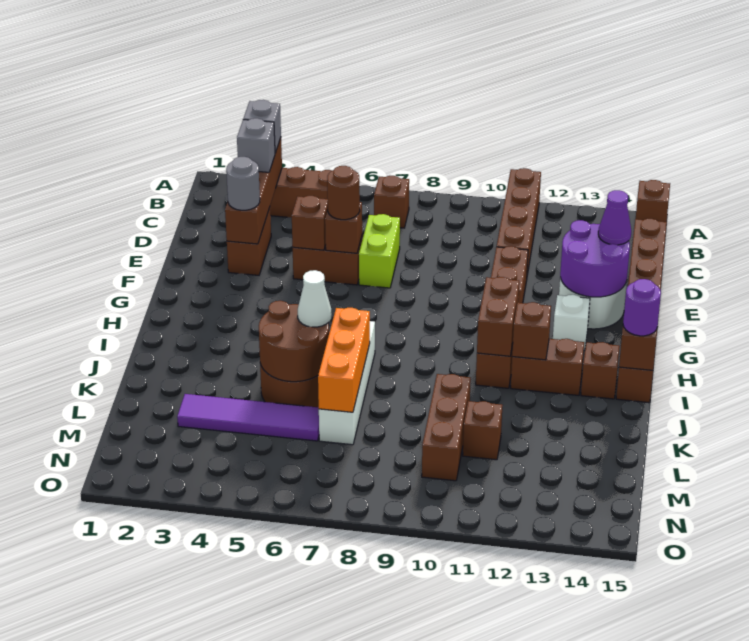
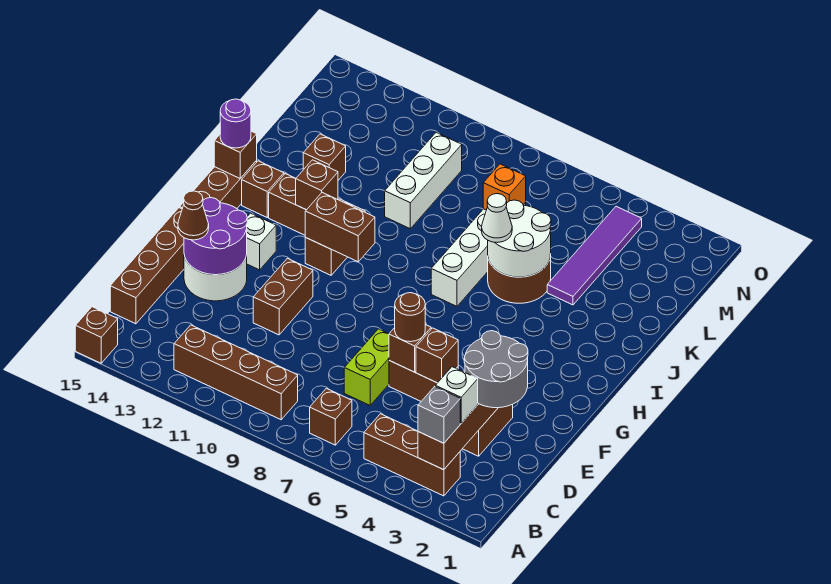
brown brick A11:D11 level 1 -> brown brick B9:B12 level 1
grey brick C3 level 3 -> white brick C3 level 3
grey round brick E3 level 3 -> grey round brick D2:E3 level 3
purple cone E14 level 3 -> brown cone E14 level 3
brown brick H11:I11 level 2 -> brown brick H10:H11 level 2
brown round brick J5:K6 level 2 -> white round brick J5:K6 level 2
orange brick J7:L7 level 2 -> orange brick L7 level 2
brown brick K10:M10 level 1 -> white brick K10:M10 level 1
purple tile L3:L6 level 1 -> purple tile K4:N4 level 1
brown brick L11 level 1 -> brown brick K13 level 1

